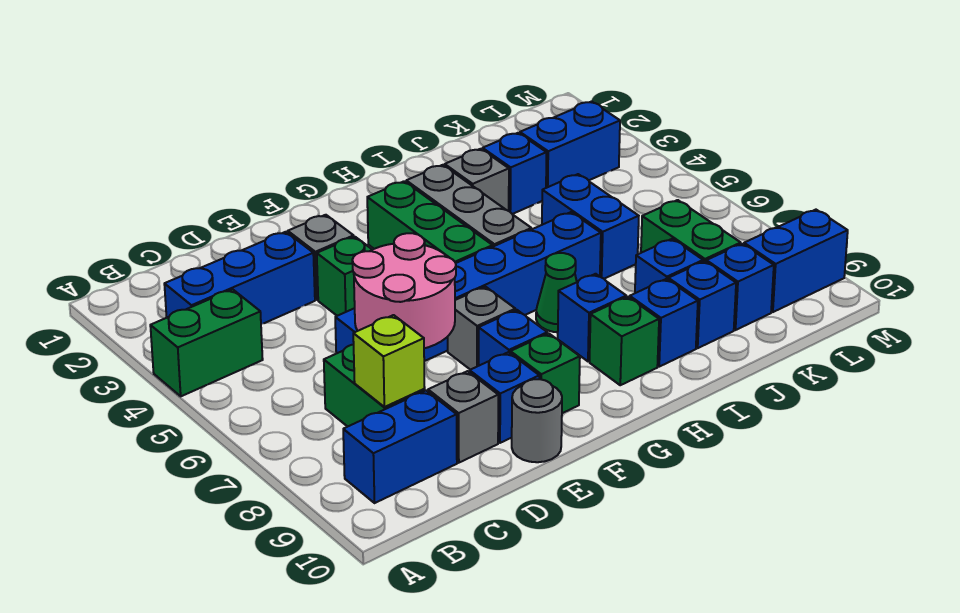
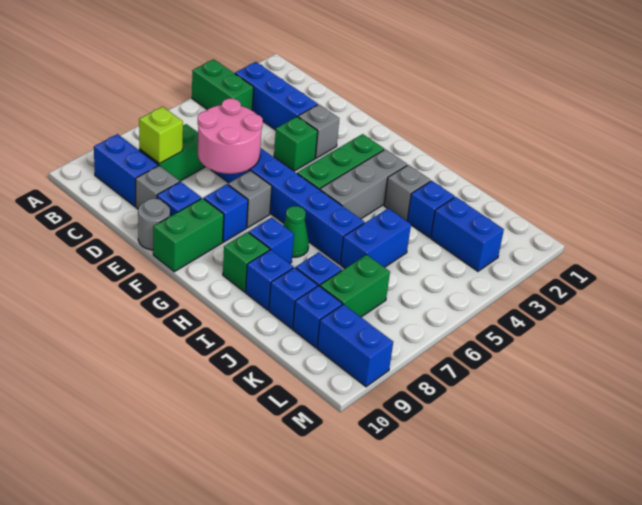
green brick F9 level 1 -> green brick F9:F10 level 1

